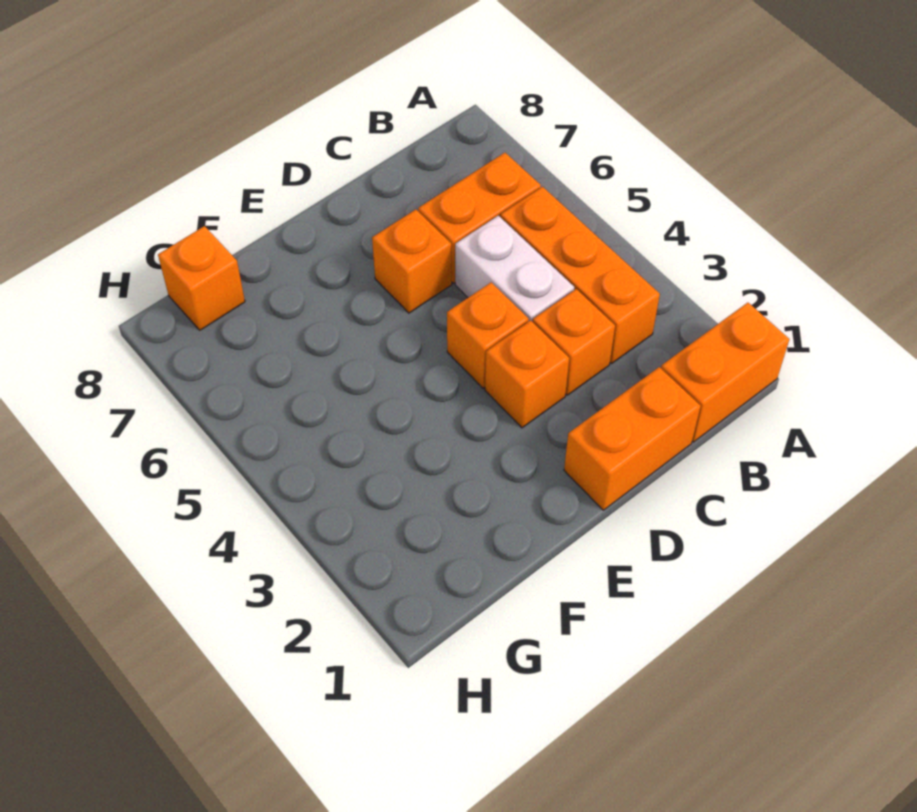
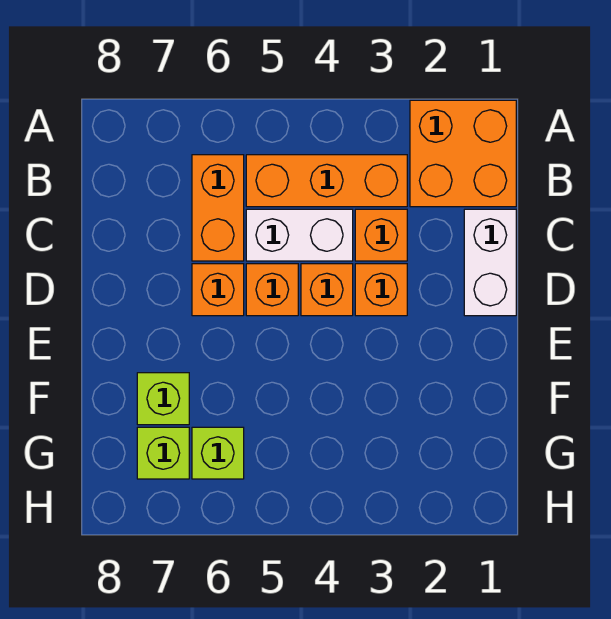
orange brick A1:B1 level 1 -> orange brick A1:B2 level 1
orange brick C1:D1 level 1 -> white brick C1:D1 level 1
none -> lime brick F7 level 1
none -> lime brick G6 level 1
none -> lime brick G7 level 1
orange brick G8 level 1 -> orange brick D5 level 1

